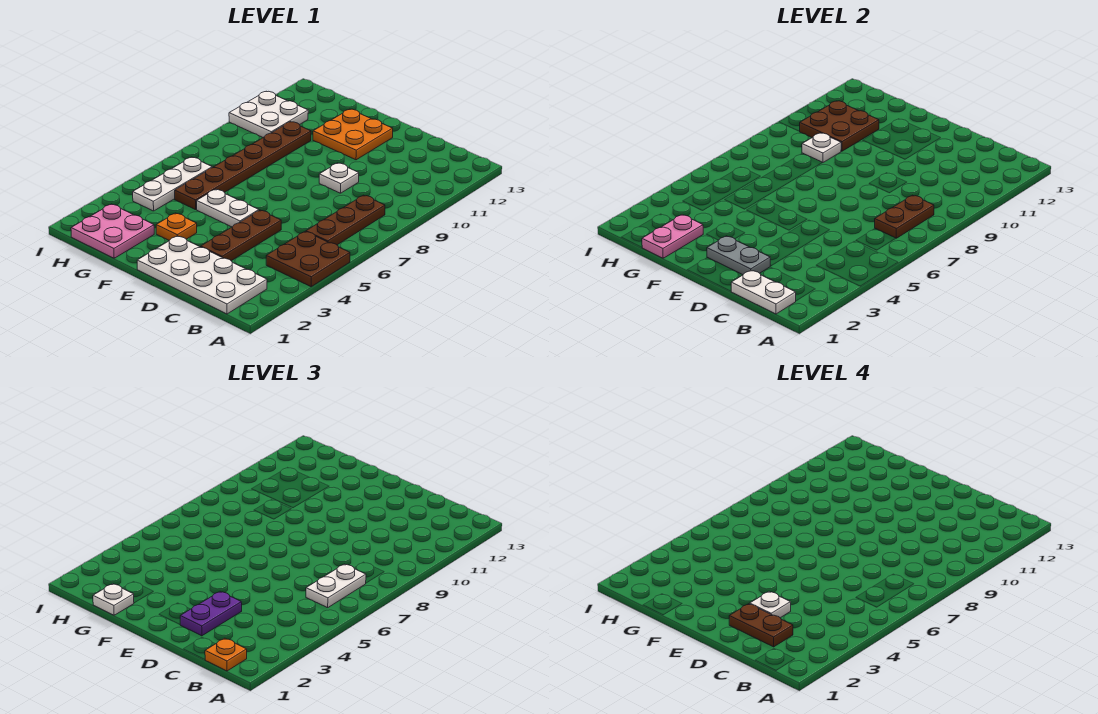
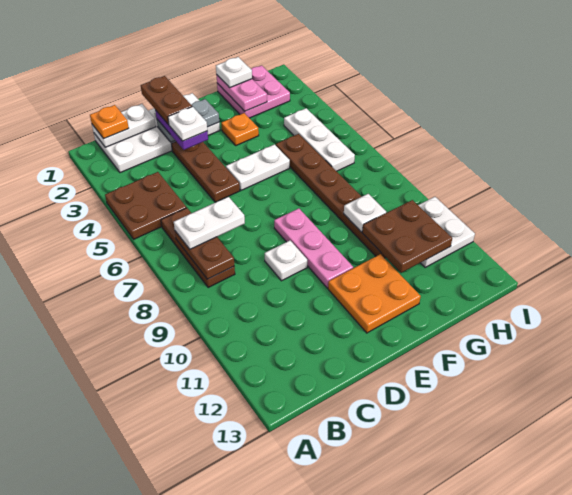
white plate B6:B7 level 3 -> white plate B7:C7 level 3
brown plate C2:D2 level 4 -> brown plate D1:D2 level 4
none -> pink plate E8:E10 level 1

